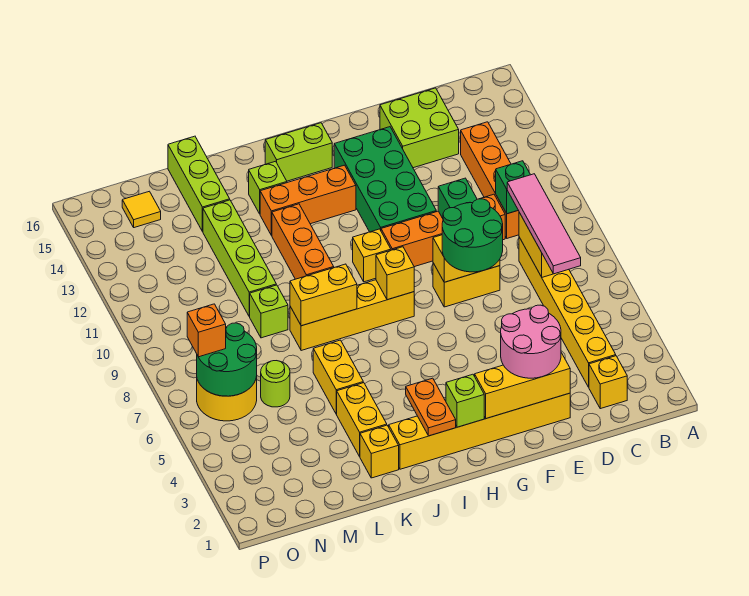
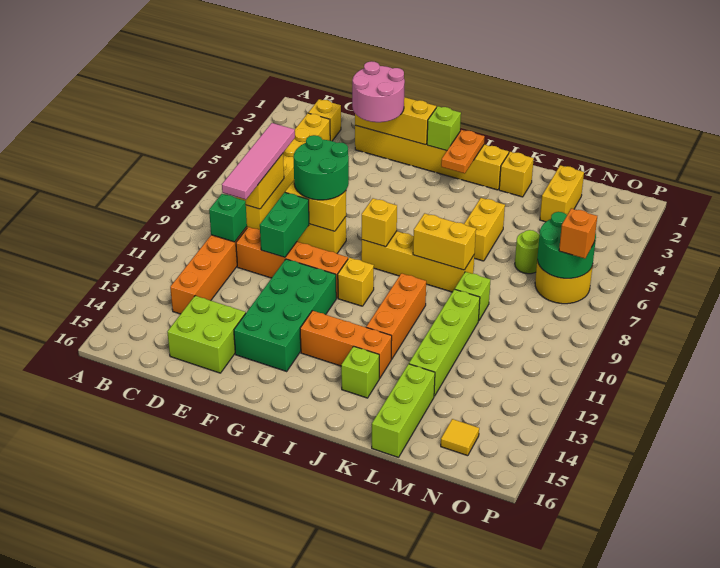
lime brick H15:I15 level 1 -> none
yellow brick K3:K4 level 1 -> yellow brick M2:M3 level 1

